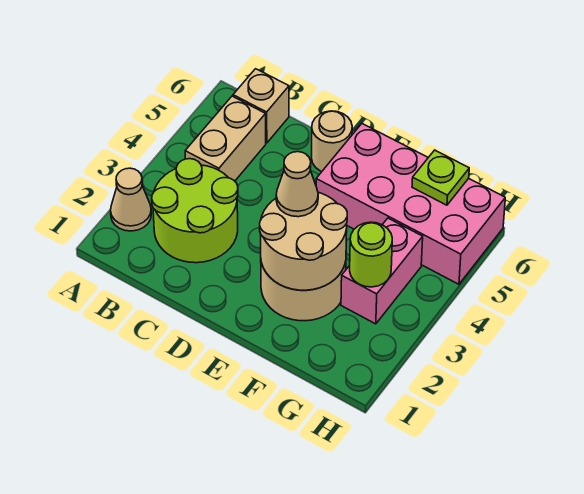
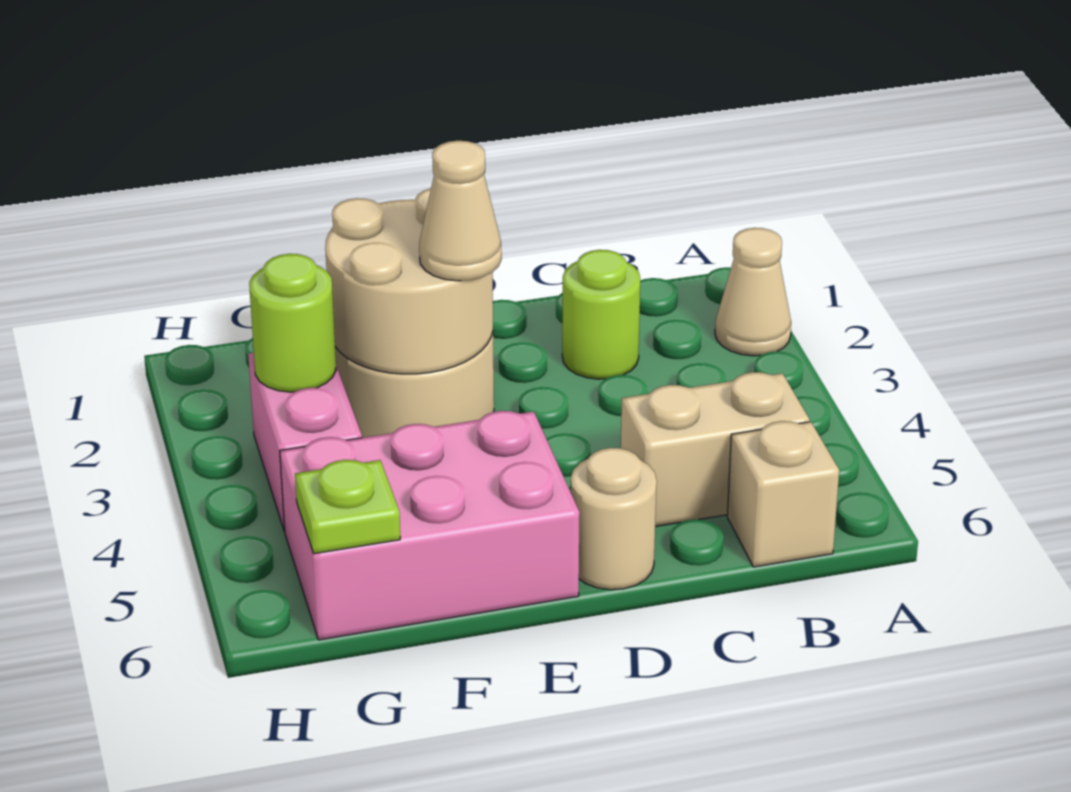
lime round brick B2:C3 level 1 -> lime round brick C2 level 1
tan brick B4:B5 level 1 -> tan brick B5:C5 level 1
pink brick E5:H6 level 1 -> pink brick E5:G6 level 1

